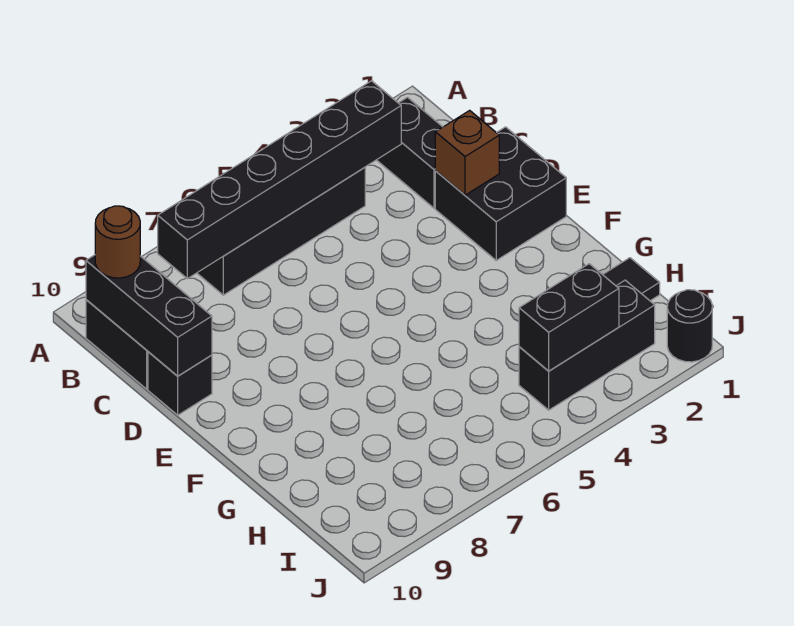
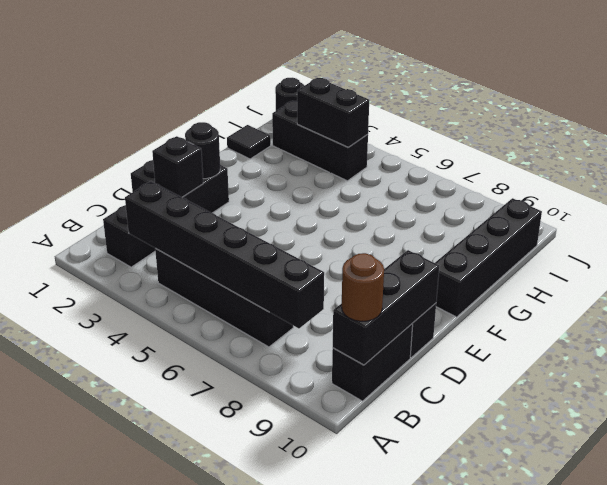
brown brick D2 level 2 -> black brick D2 level 2
none -> black round brick E2 level 2
none -> black brick F10:I10 level 1

